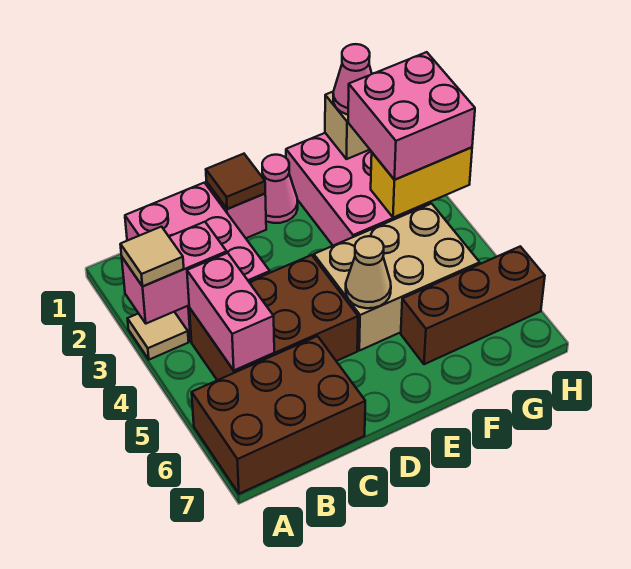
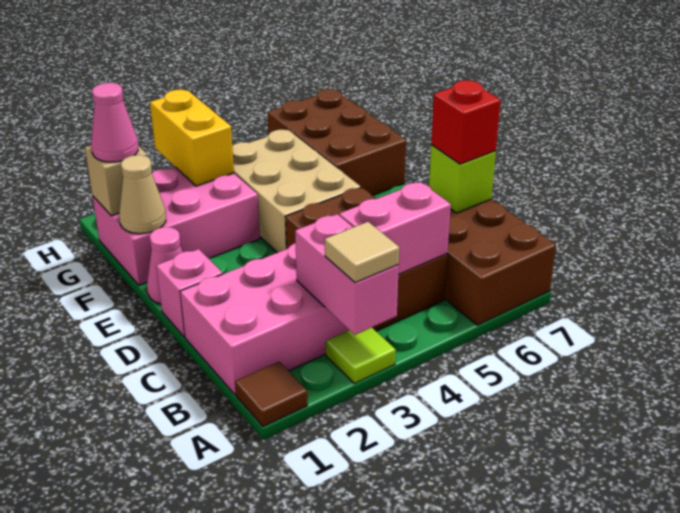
tan tile A3 level 1 -> lime tile A3 level 1
none -> lime brick C7 level 2
none -> red brick C7 level 3
brown tile D1 level 2 -> brown tile A1 level 1
tan cone E5 level 2 -> tan cone F1 level 2
brown brick F6:H6 level 1 -> brown brick F6:H7 level 1
pink brick G2:H3 level 3 -> none

